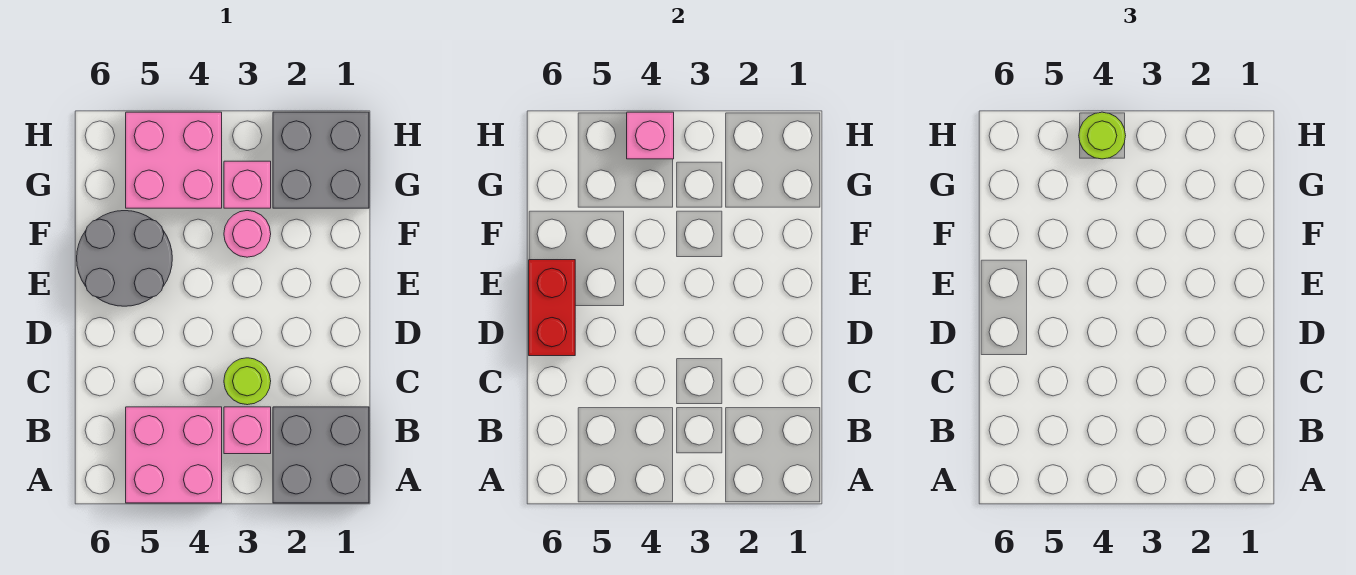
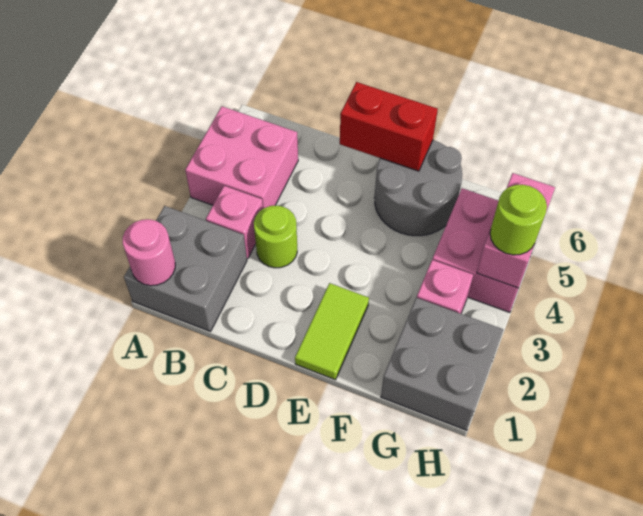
none -> lime tile E1:E2 level 1
pink round brick F3 level 1 -> pink round brick A1 level 2
pink brick H4 level 2 -> pink brick H4:H5 level 2

